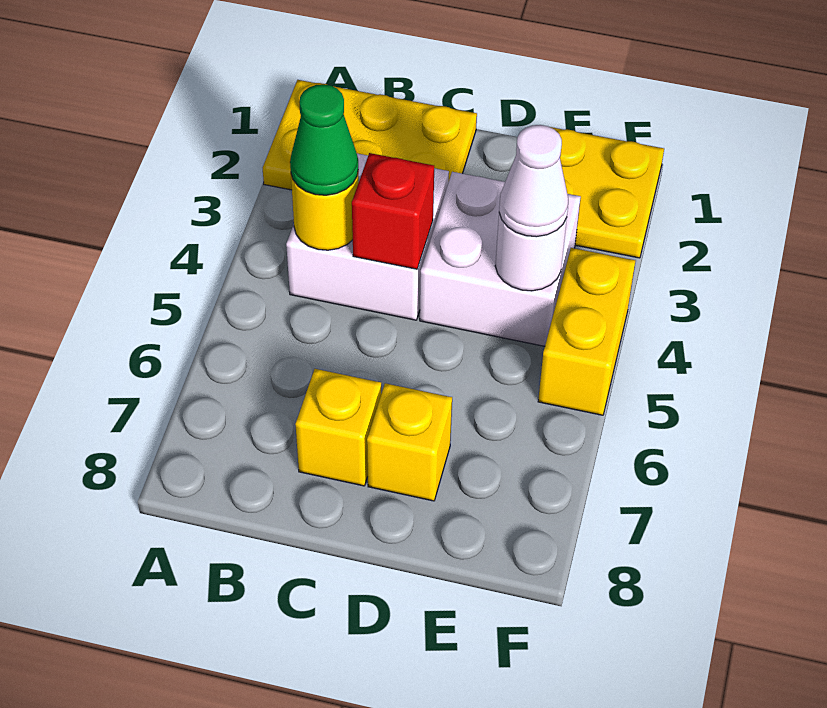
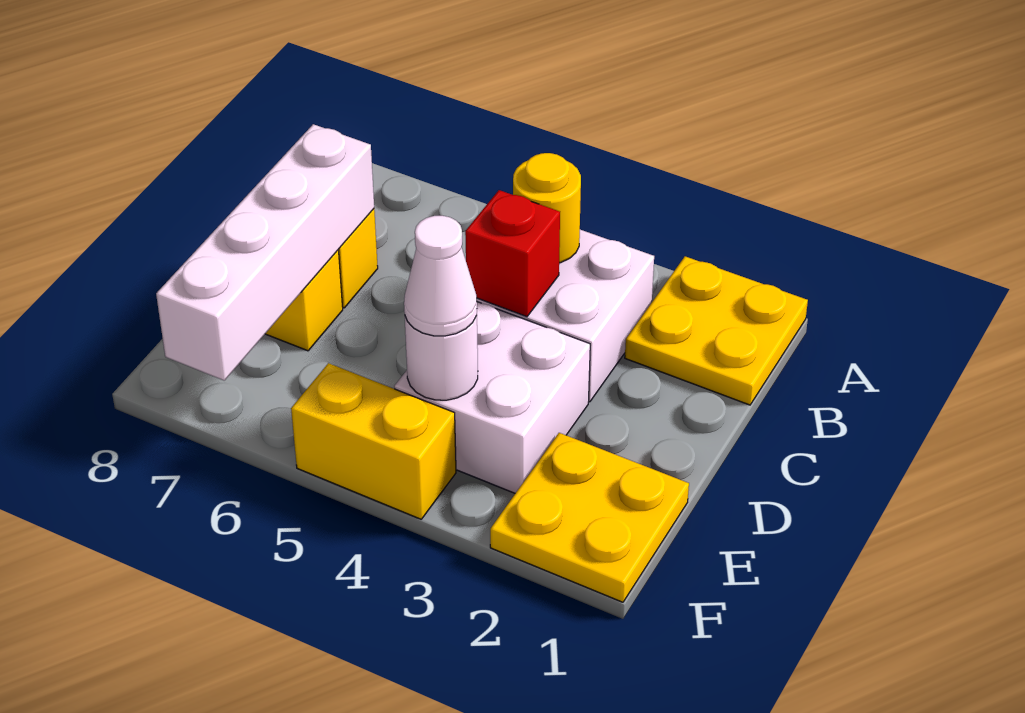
yellow plate A1:C2 level 1 -> yellow plate A1:B2 level 1
green cone B4 level 3 -> none
none -> white brick C7:F7 level 2

